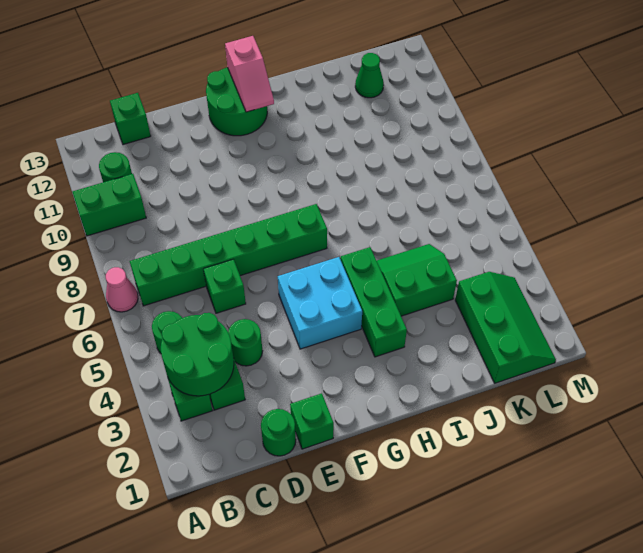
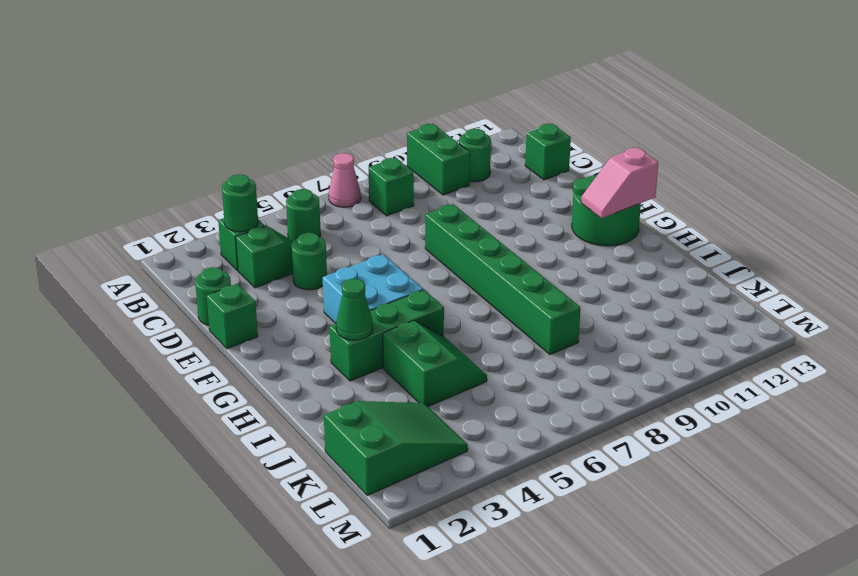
green round brick B3:C4 level 2 -> green round brick B3 level 2
green brick B7:G7 level 1 -> green brick E8:J8 level 1
green brick D6 level 1 -> green brick B8 level 1
green slope K1:L3 level 1 top K -> green slope K1:L3 level 1 top 1
green cone K12 level 1 -> green cone H3 level 2

